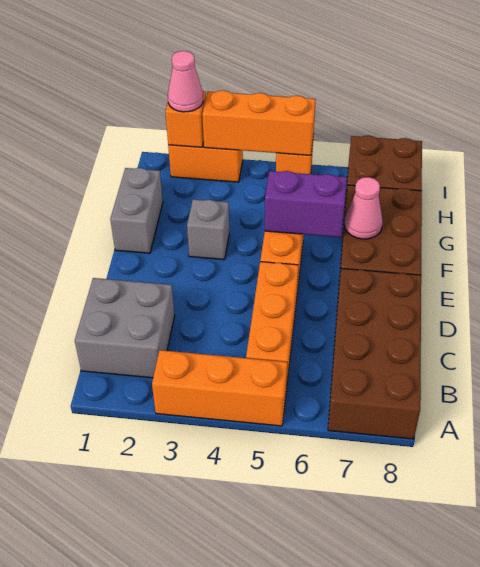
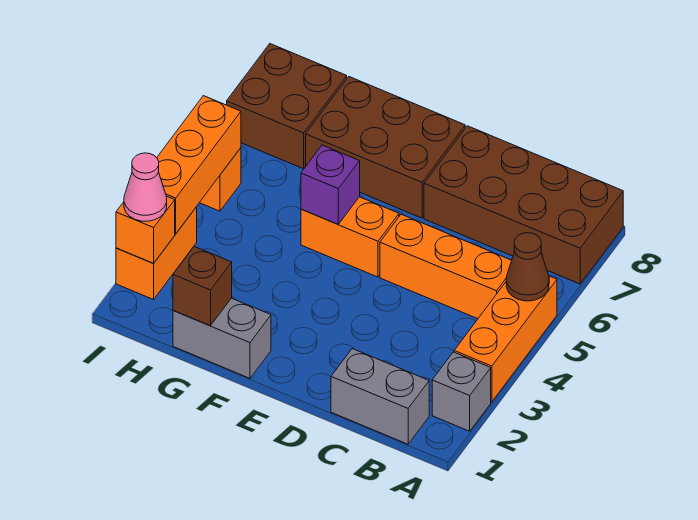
none -> brown cone A5 level 2
grey brick B1:C2 level 1 -> grey brick B1:C1 level 1
grey brick F3 level 1 -> grey brick A2 level 1
purple brick F5:F6 level 2 -> purple brick F5 level 2
pink cone F7 level 2 -> none
none -> brown brick G1 level 2

